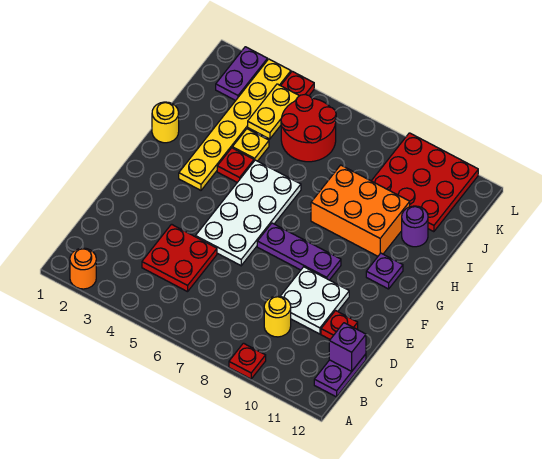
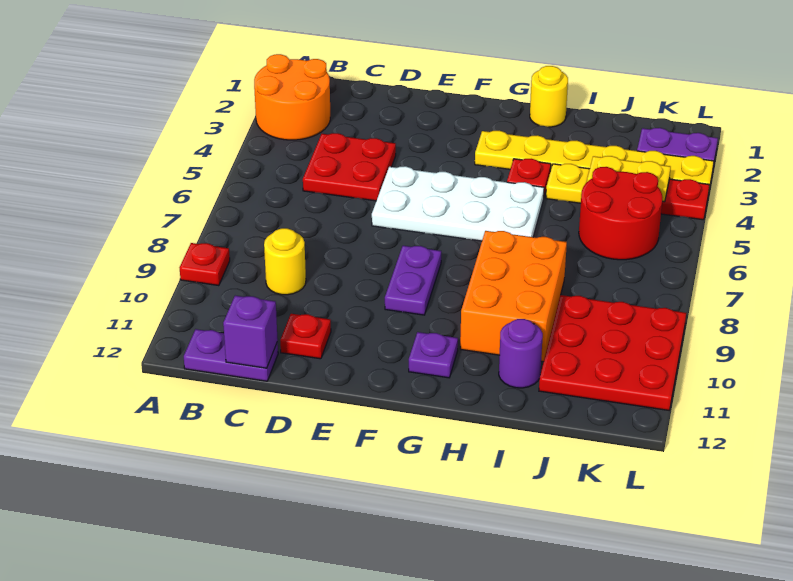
orange round brick A2 level 1 -> orange round brick A2:B3 level 1
white plate D9:E10 level 1 -> none
purple plate F7:F9 level 1 -> purple plate F8:F9 level 1

